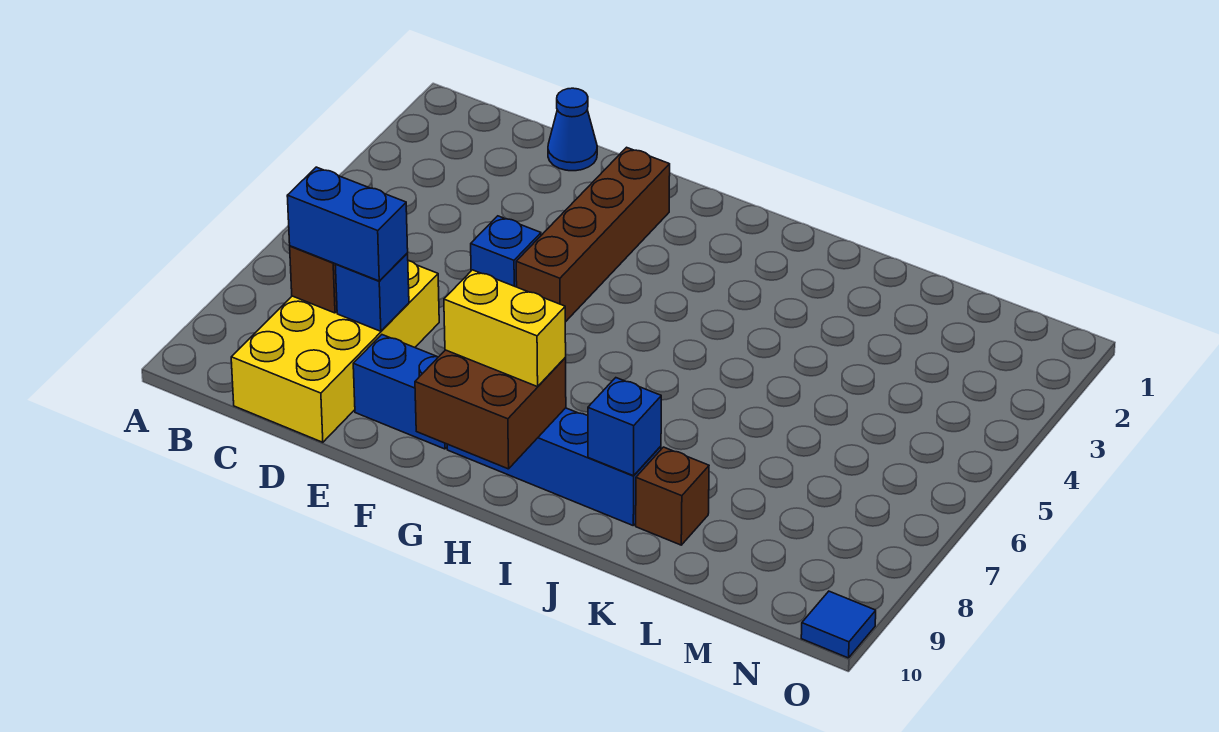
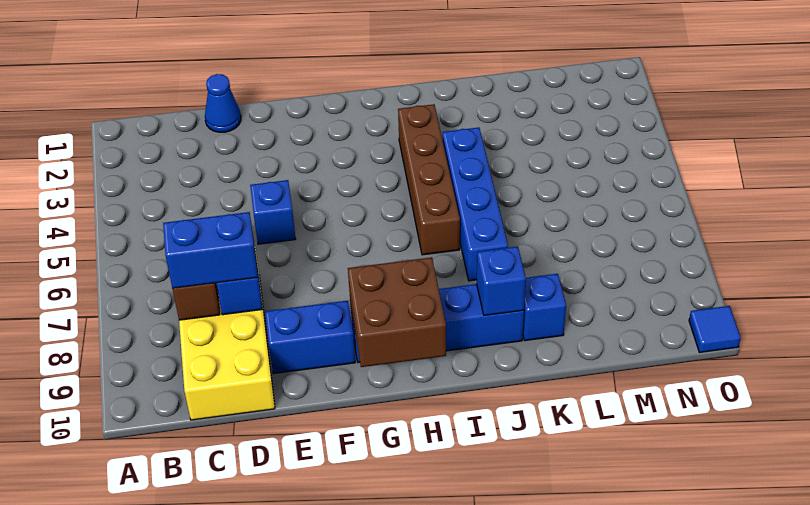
brown brick F2:F5 level 1 -> brown brick I3:I6 level 1
yellow brick G9:H9 level 3 -> none
none -> blue brick J4:J7 level 1
brown brick K9 level 1 -> blue brick K9 level 1

